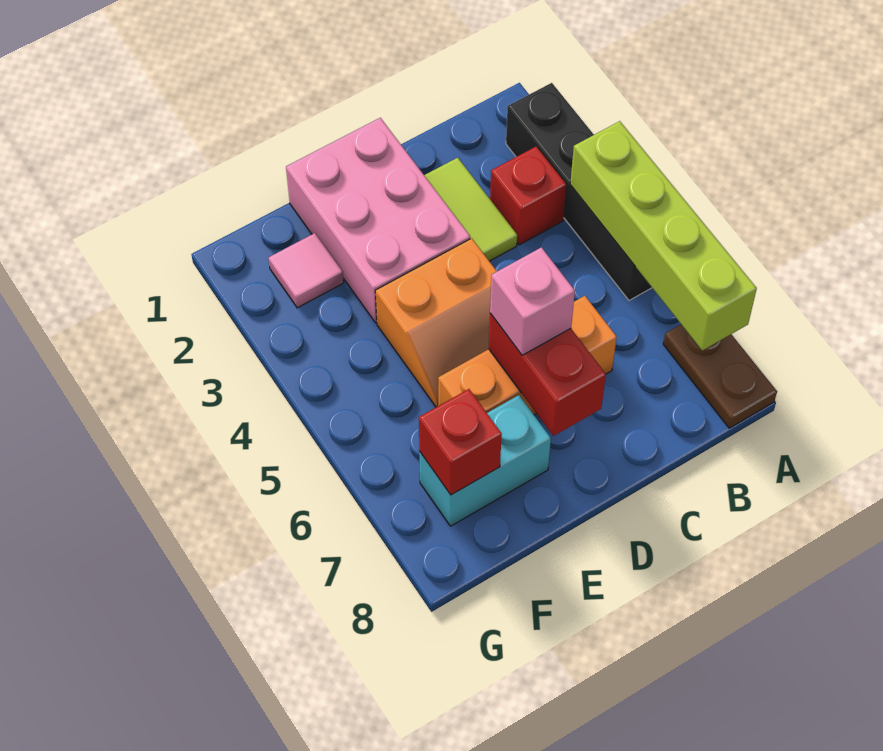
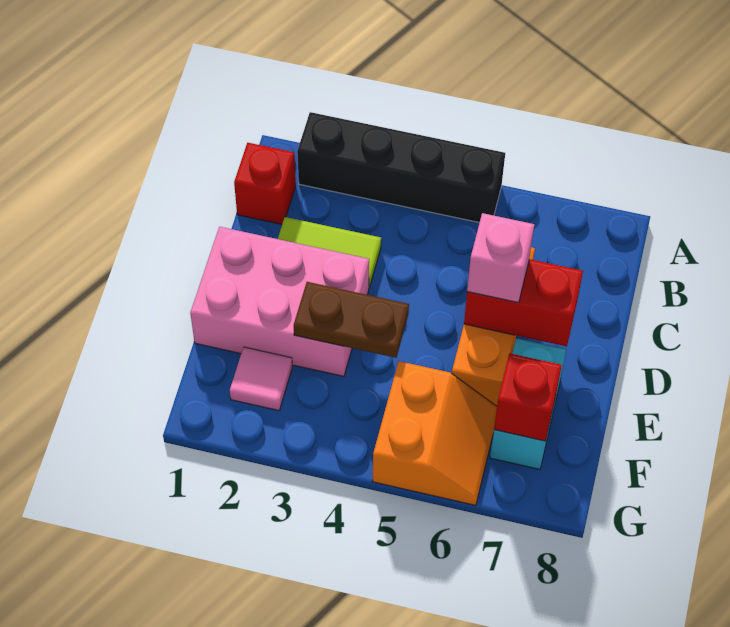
lime brick A4:A7 level 2 -> none
brown plate A7:A8 level 1 -> brown plate E3:E4 level 2
red brick B3 level 1 -> red brick B1 level 1
orange slope D4:E5 level 1 top 4 -> orange slope F5:G6 level 1 top 5

